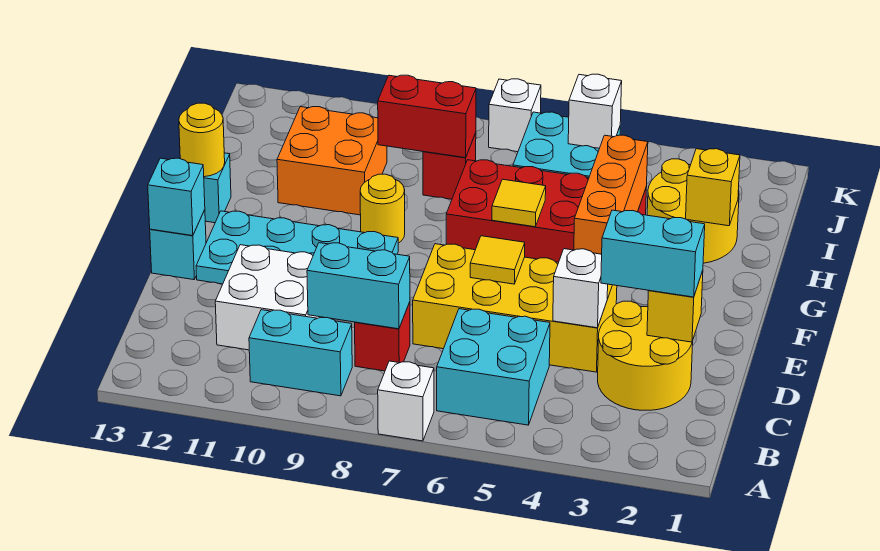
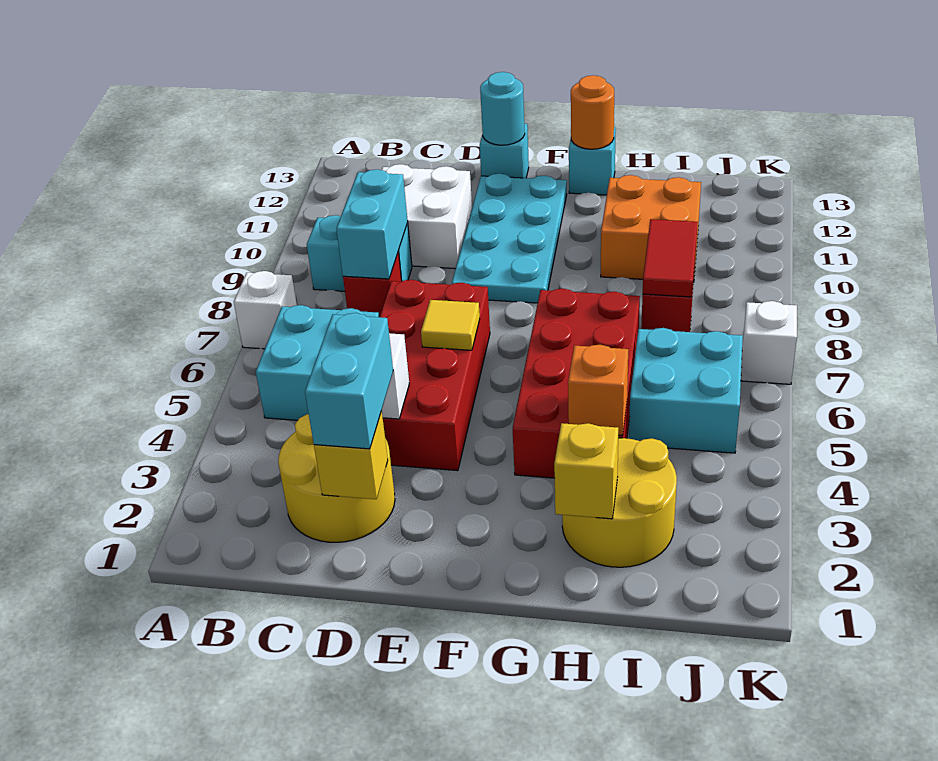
cyan brick B9:B10 level 1 -> cyan brick B9:C9 level 1
yellow brick D4:E7 level 1 -> red brick D4:E7 level 1
cyan brick E13 level 2 -> cyan round brick E13 level 2
orange brick F4:H4 level 2 -> orange brick H4 level 2
yellow tile G6 level 2 -> none
yellow round brick G9 level 1 -> none
yellow round brick G13 level 2 -> orange round brick G13 level 2
red brick I8:I9 level 2 -> red tile I8:I9 level 2
white brick J5 level 2 -> none

